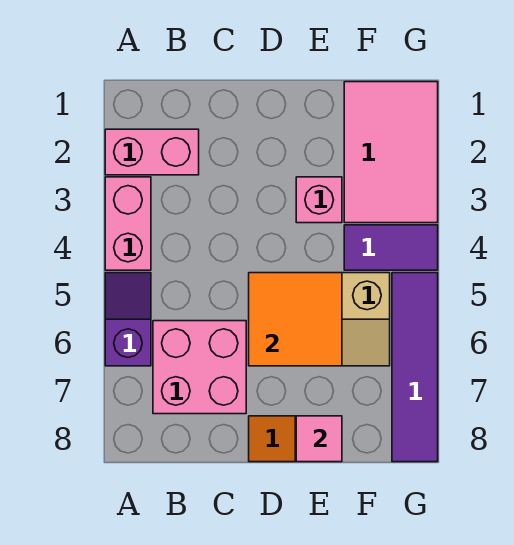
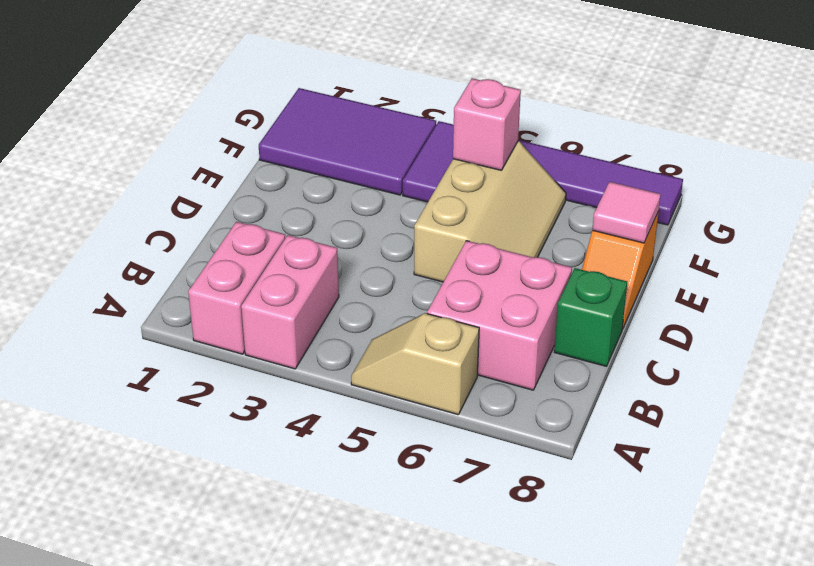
pink brick A3:A4 level 1 -> pink brick A3:B3 level 1
purple slope A5:A6 level 1 top 6 -> tan slope A5:A6 level 1 top 6
none -> green brick C8 level 1
orange tile D5:E6 level 2 -> none
pink brick E3 level 1 -> pink brick F5 level 2
pink tile F1:G3 level 1 -> purple tile F1:G3 level 1

